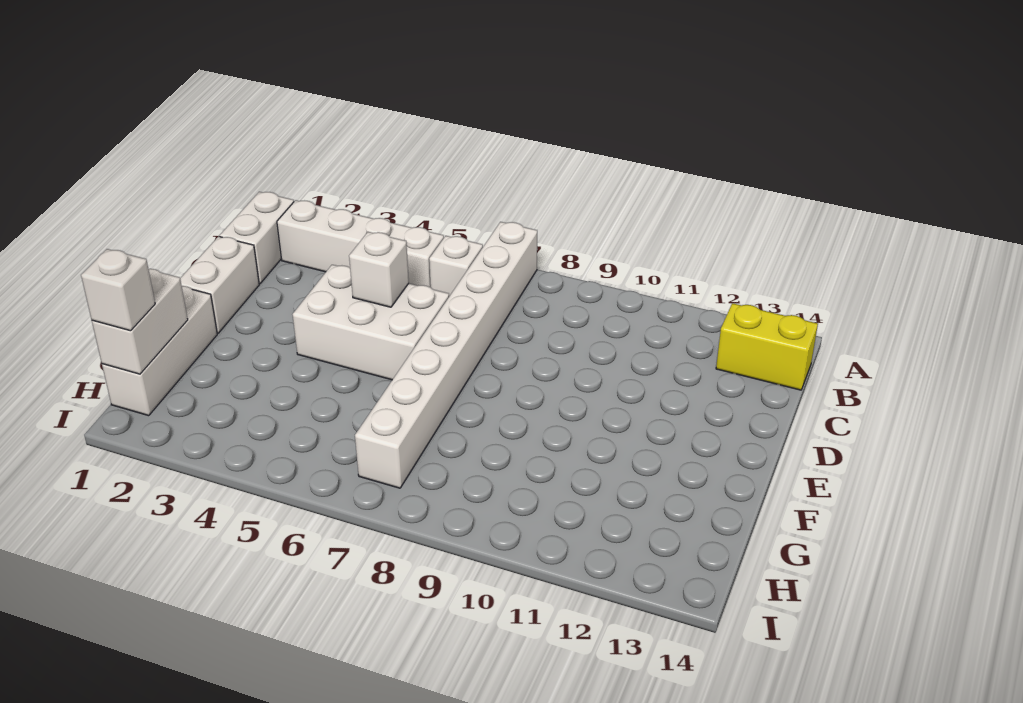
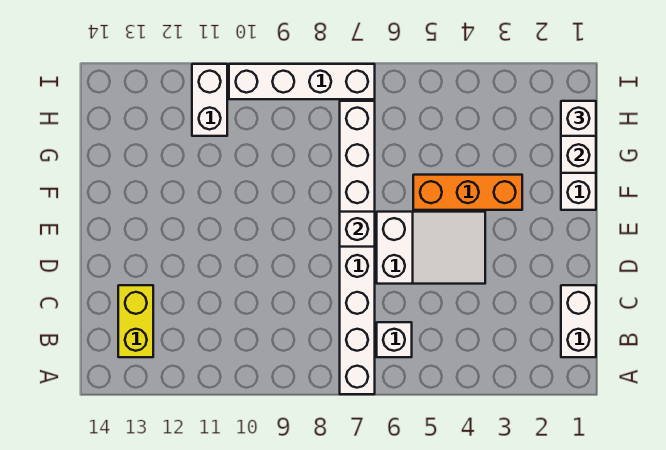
white brick B2:B5 level 1 -> white brick I7:I10 level 1
yellow brick B13:B14 level 1 -> yellow brick B13:C13 level 1
white brick D1:E1 level 1 -> white brick H11:I11 level 1
white brick D4:E6 level 1 -> white slope D4:E6 level 1 top 6
white brick D5 level 2 -> white brick E7 level 2
none -> orange brick F3:F5 level 1

